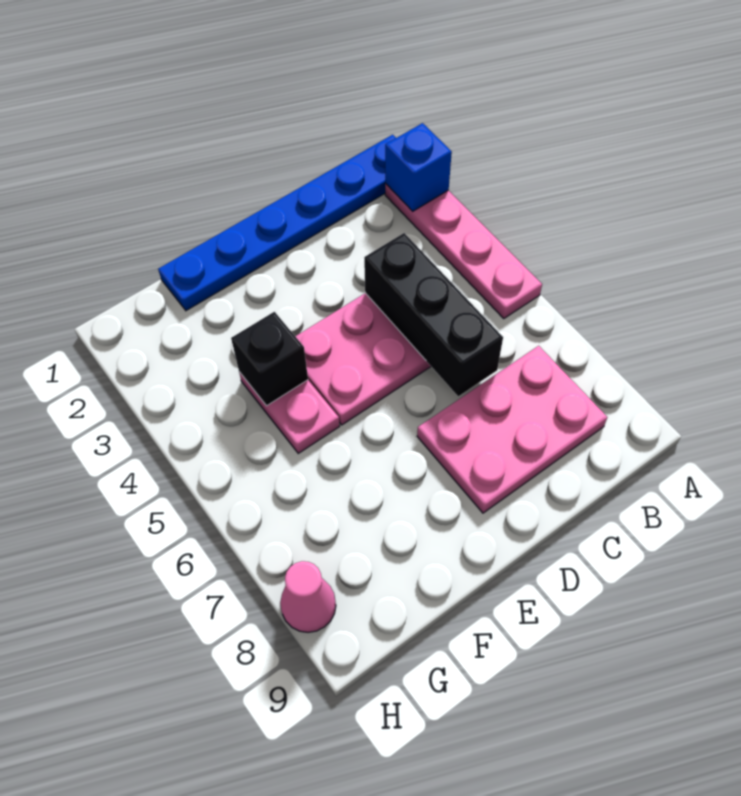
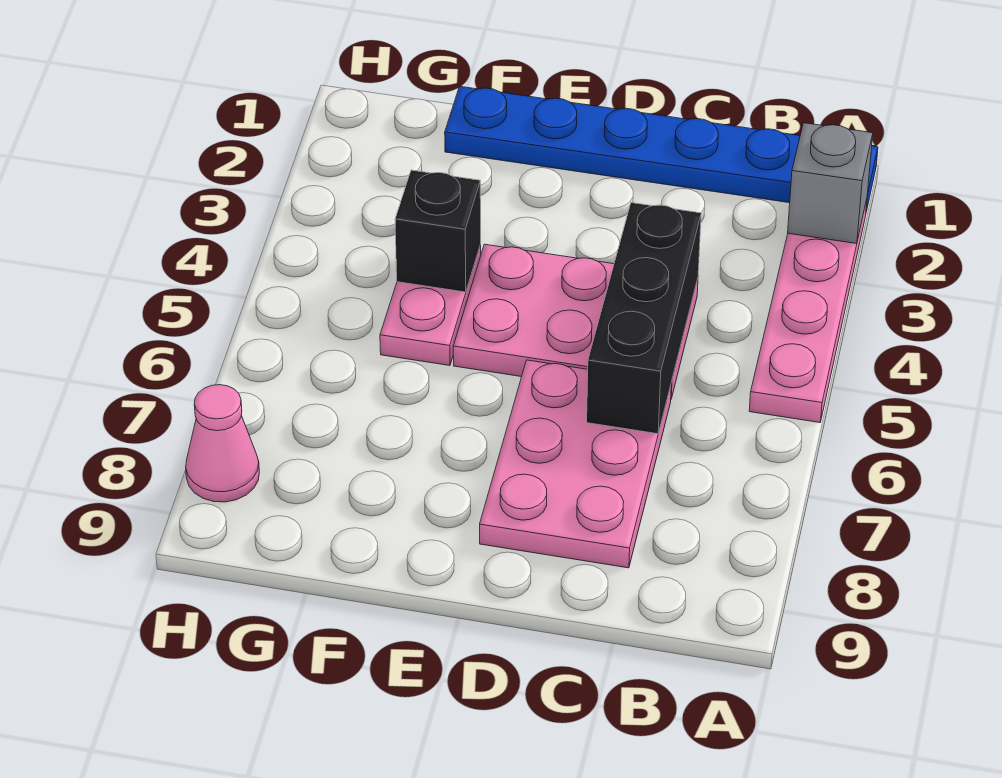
blue brick A2 level 2 -> grey brick A2 level 2
pink plate B7:D8 level 1 -> pink plate C6:D8 level 1

